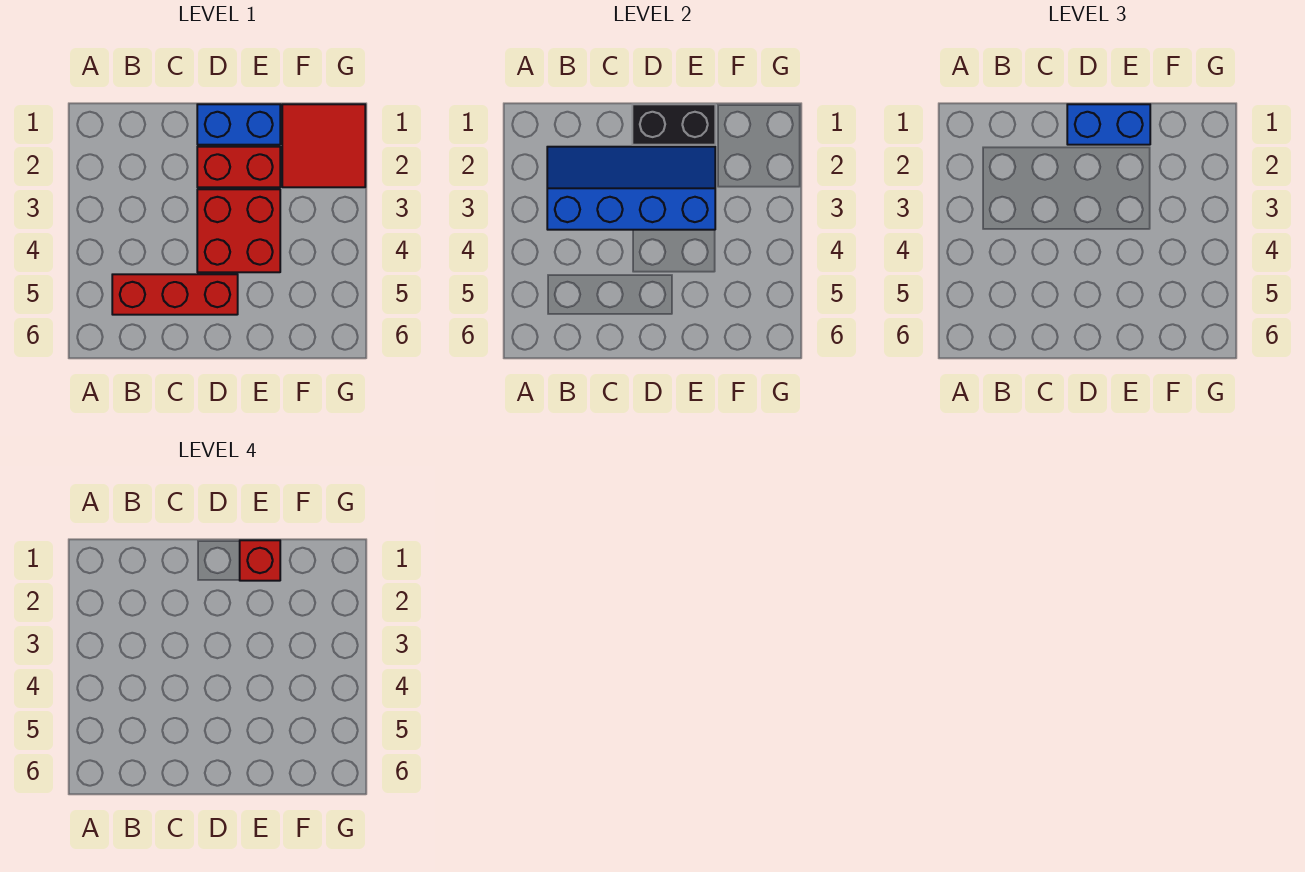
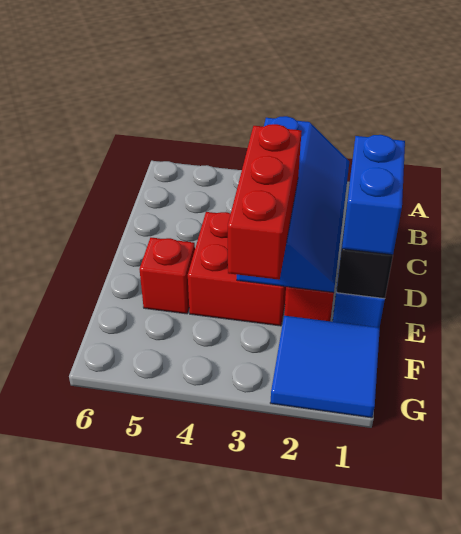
red brick B5:D5 level 1 -> red brick D3:F3 level 3
red brick E1 level 4 -> red brick E5 level 1
red tile F1:G2 level 1 -> blue tile F1:G2 level 1

